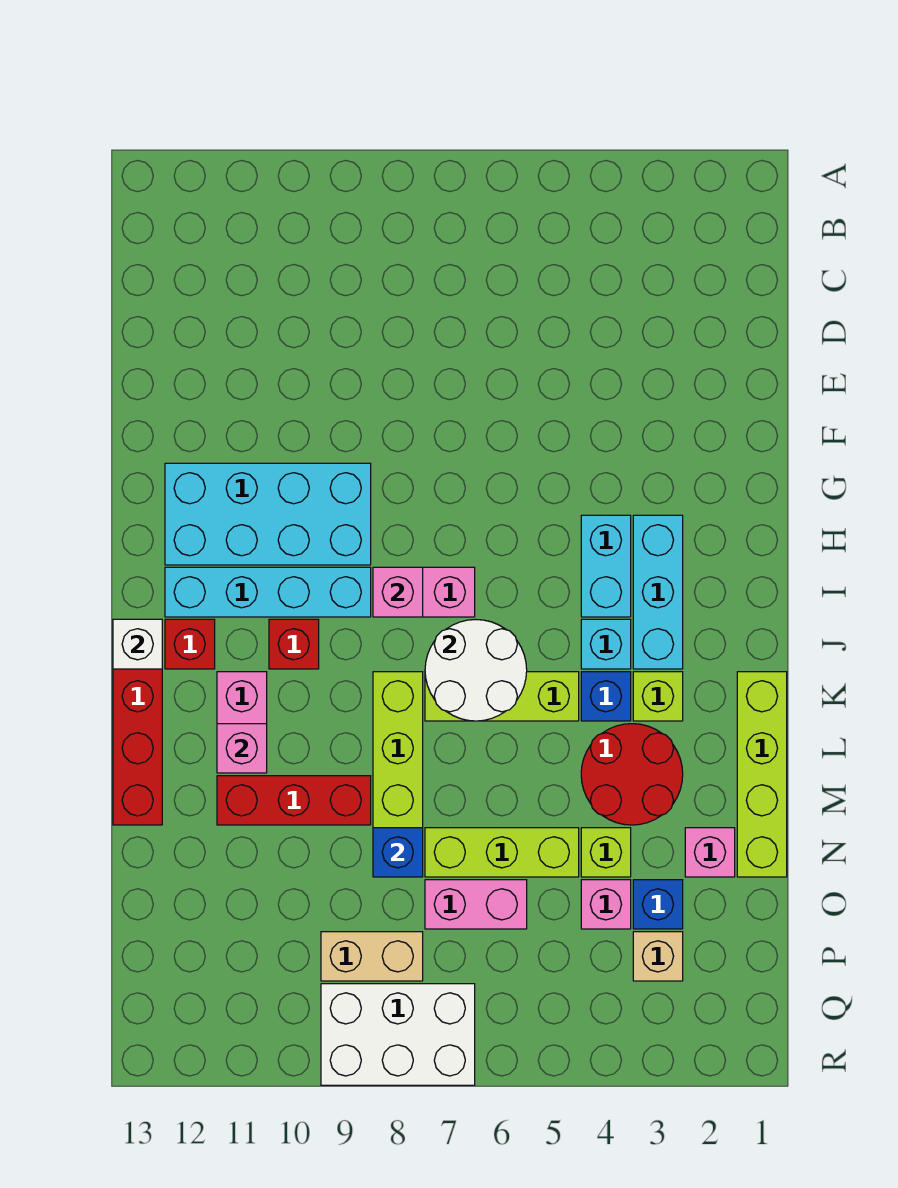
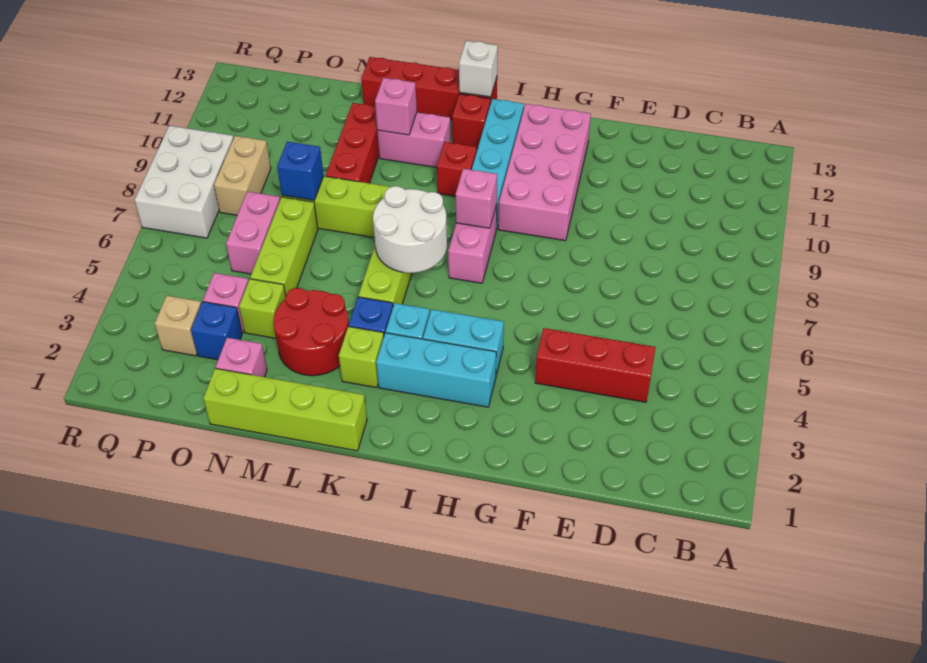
none -> red brick D4:F4 level 1
cyan brick G9:H12 level 1 -> pink brick G9:H12 level 1

